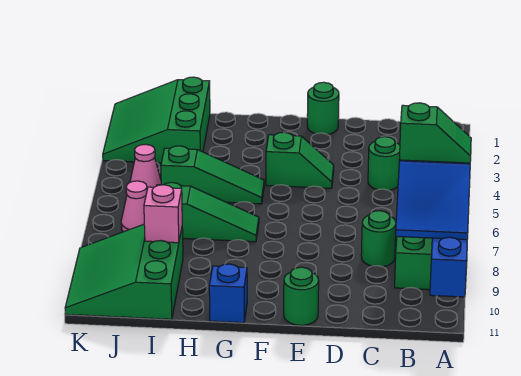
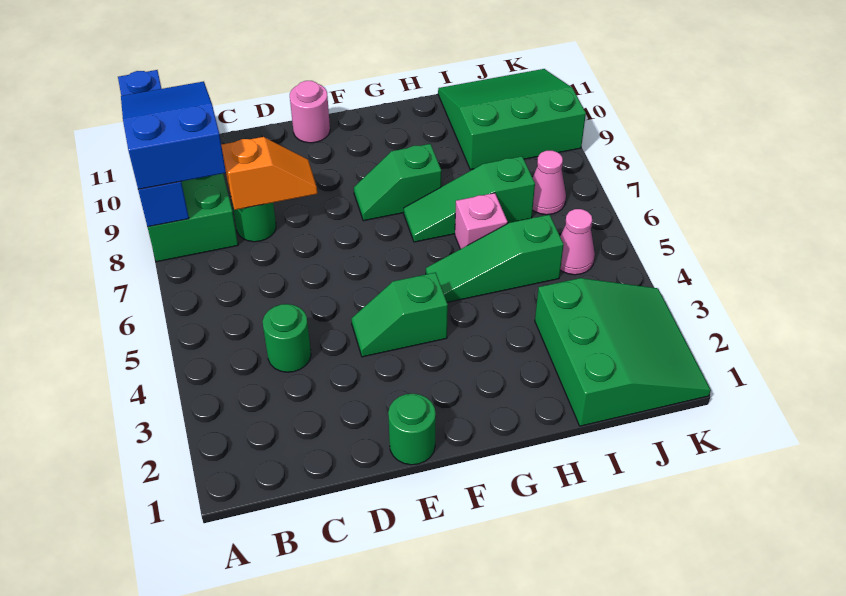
green slope A8:B8 level 4 top B -> green slope F8:G8 level 1 top G
none -> orange slope C8:D8 level 2 top C
green round brick E11 level 1 -> pink round brick E11 level 1
blue brick G11 level 1 -> none
green slope I9:K11 level 1 top I -> green slope I9:K11 level 1 top 9
pink brick I9 level 2 -> pink brick H6 level 1

